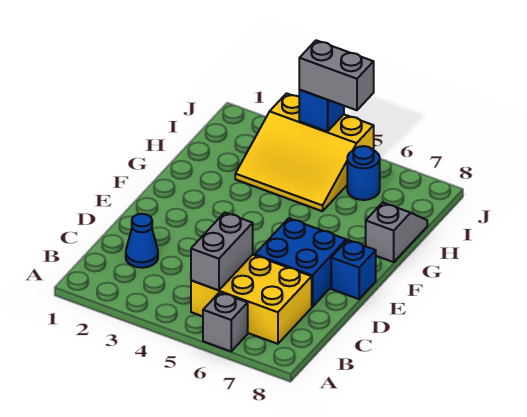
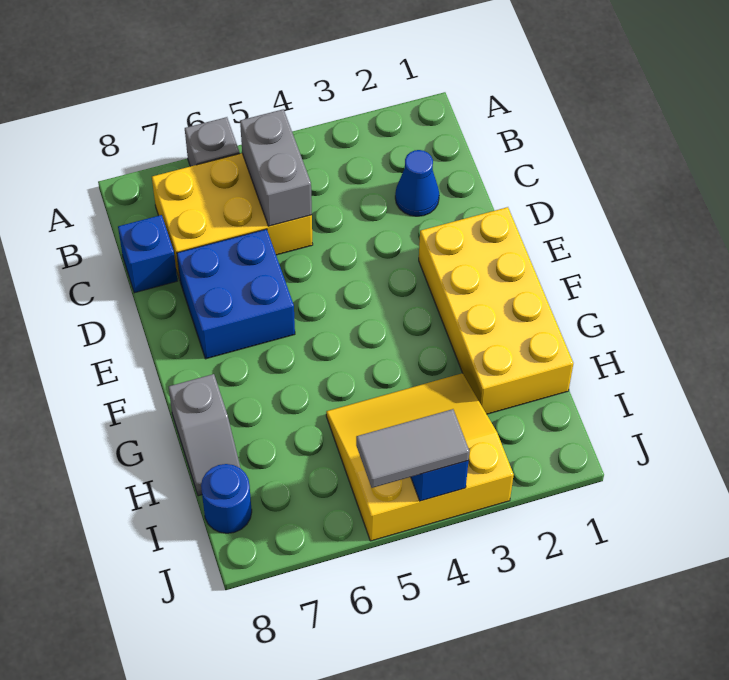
none -> yellow brick E1:H2 level 1
blue brick E8 level 1 -> blue brick C8 level 1
blue round brick I6 level 1 -> blue round brick I8 level 1
grey brick J4:J5 level 3 -> grey tile J4:J5 level 3

